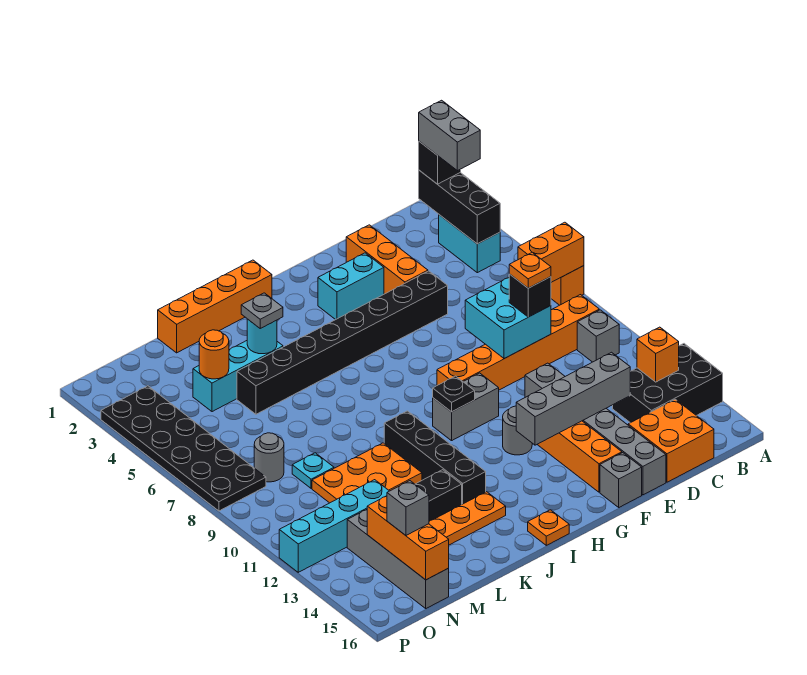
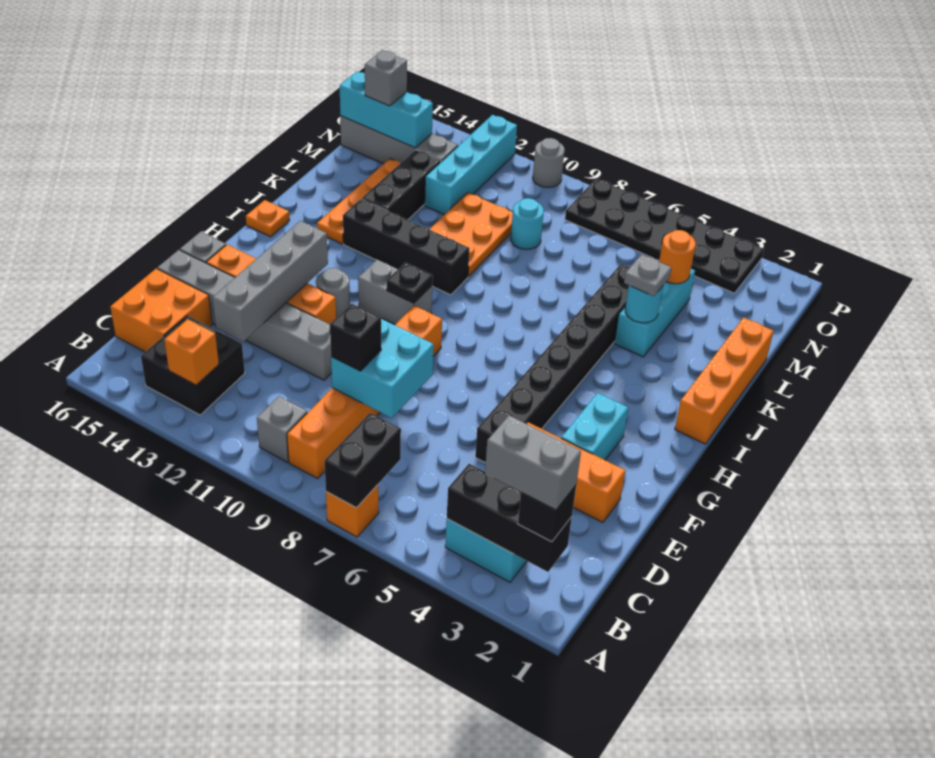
orange brick A7:B7 level 2 -> black brick A7:B7 level 2
black brick A13:C14 level 1 -> black brick B13:C14 level 1
orange plate D9 level 4 -> none
grey brick G10:H10 level 1 -> grey brick H10:H11 level 1
cyan plate M9 level 1 -> cyan round brick M9 level 1
grey round brick N8 level 1 -> grey round brick P10 level 1
orange brick N14:N16 level 2 -> cyan brick N14:N16 level 2

